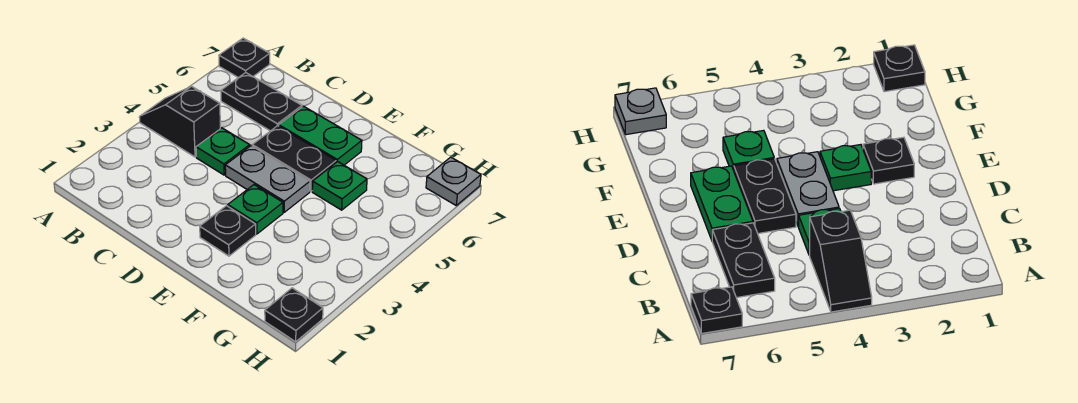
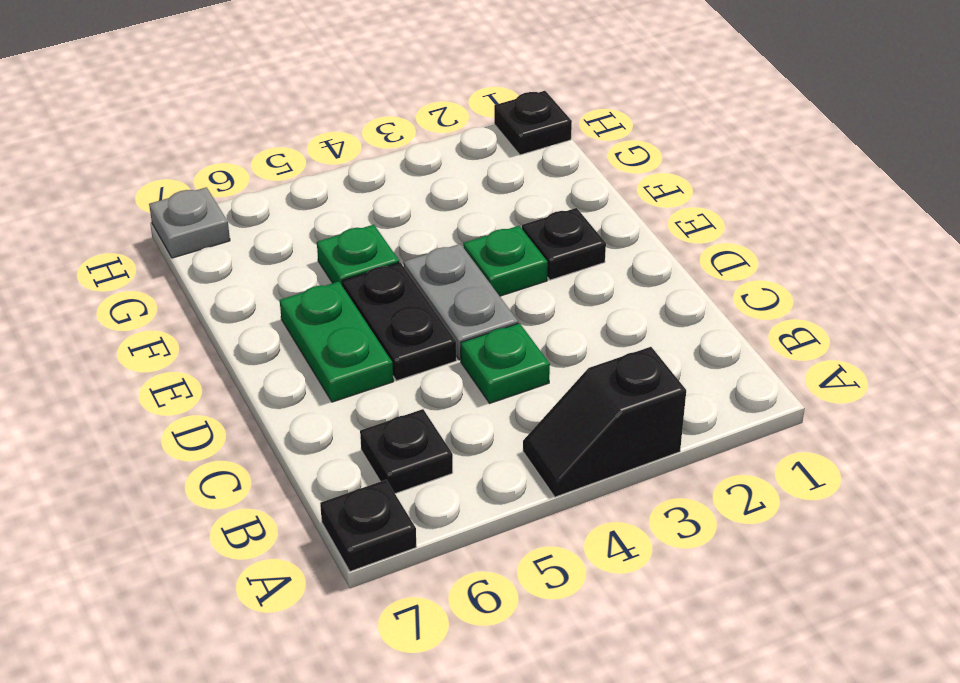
black slope A4:B4 level 1 top B -> black slope A3:A4 level 1 top 3
black plate B6:C6 level 1 -> black plate B6 level 1

